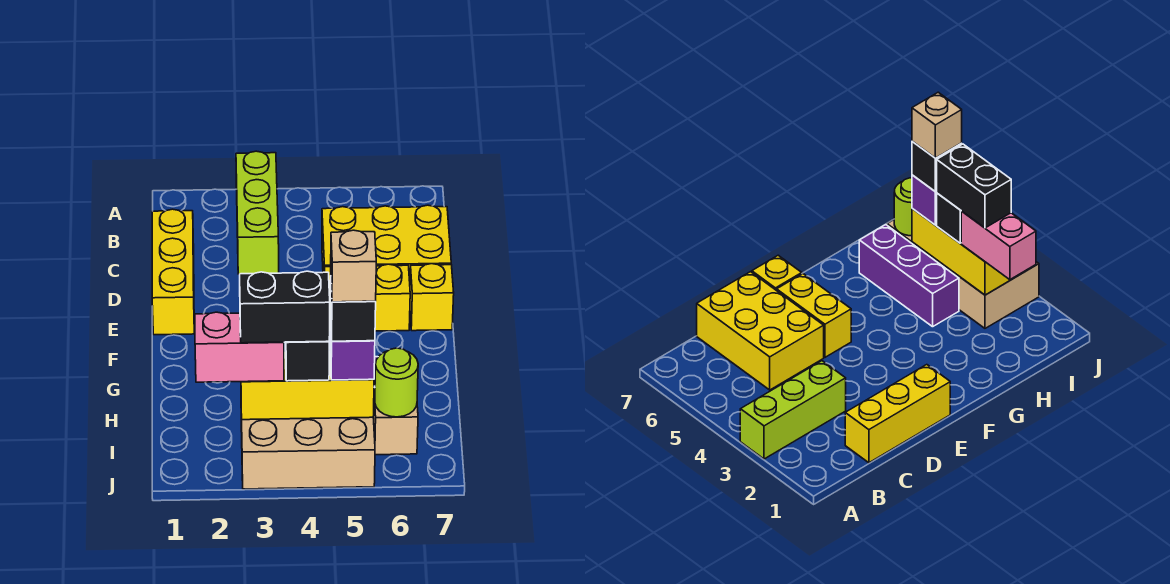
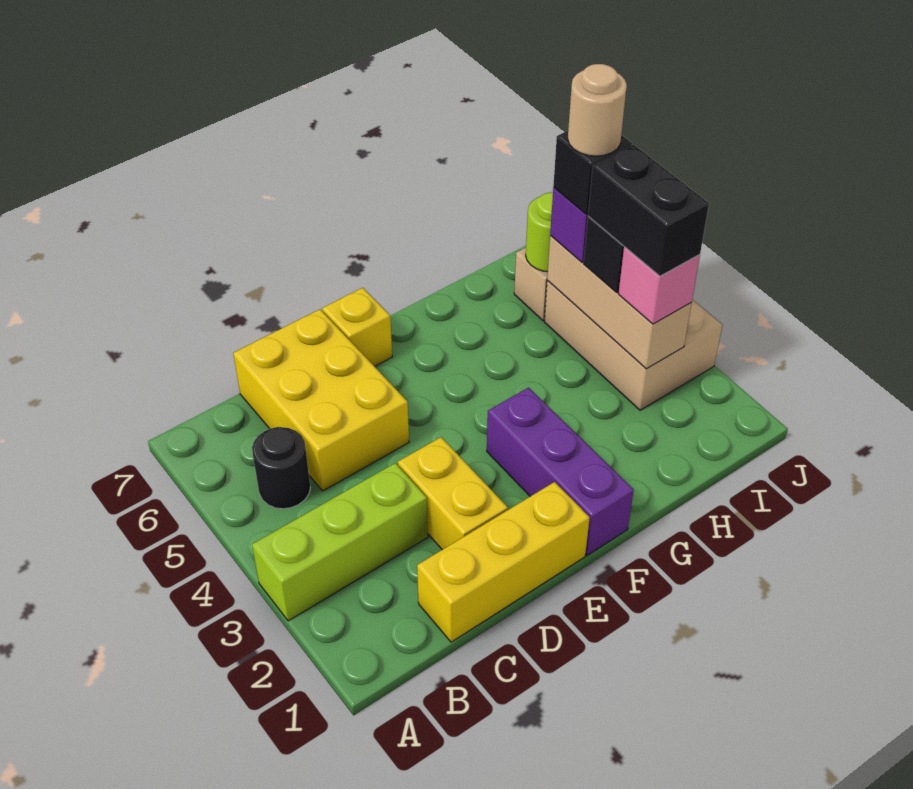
none -> black round brick B5 level 1
yellow brick E5:E6 level 1 -> yellow brick D2:D3 level 1
purple brick H4:H6 level 1 -> purple brick F1:F3 level 1
pink brick I2:I3 level 3 -> pink brick I3 level 3
yellow brick I3:I5 level 2 -> tan brick I3:I5 level 2
tan brick I5 level 5 -> tan round brick I5 level 5

